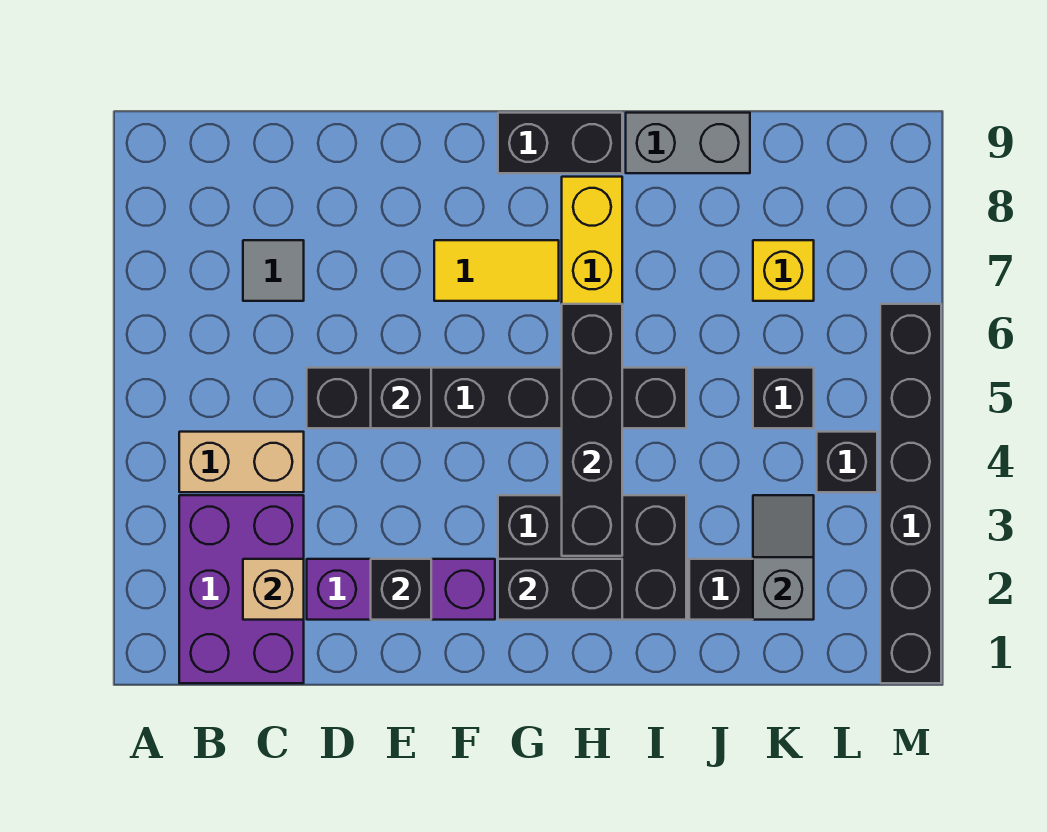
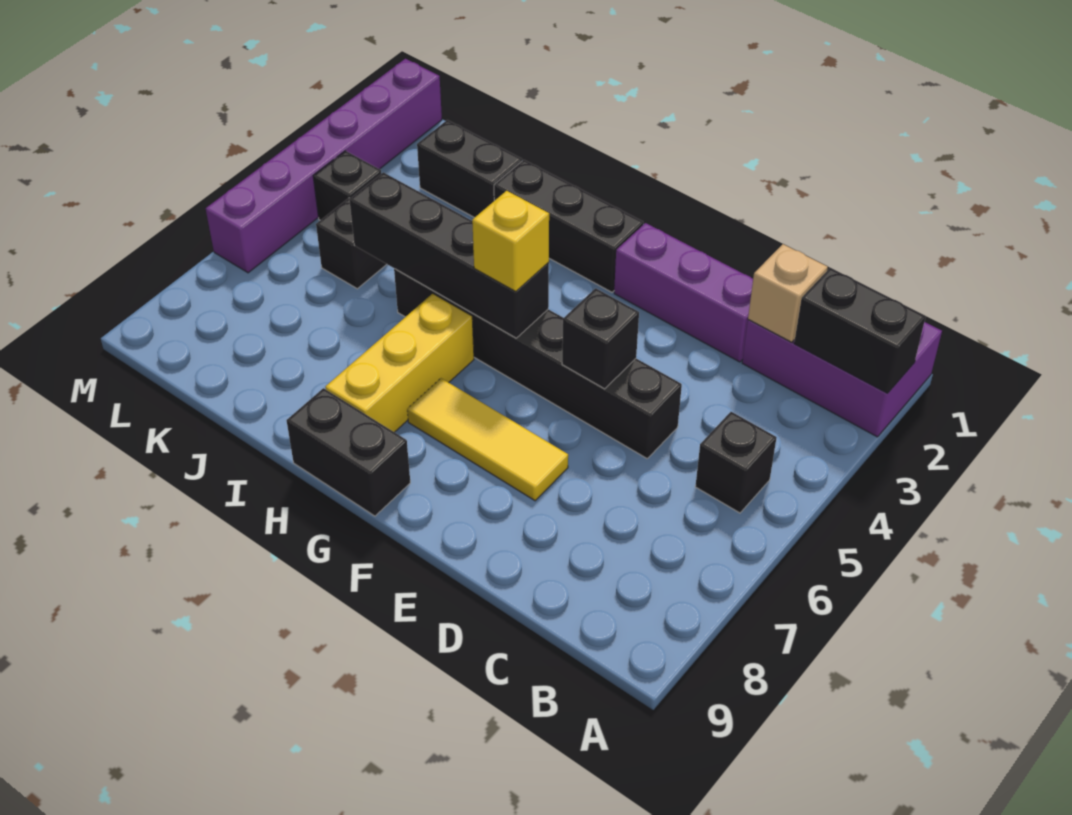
purple brick B1:C3 level 1 -> purple brick A1:C2 level 1
tan brick B4:C4 level 1 -> none
grey tile C7 level 1 -> none
black brick E2 level 2 -> black brick B5 level 1
yellow tile F7:G7 level 1 -> yellow tile E7:G7 level 1
black brick G2:I3 level 1 -> black brick G2:I2 level 1
black brick G2:H2 level 2 -> black brick A2:B2 level 2
black brick H3:H6 level 2 -> black brick G5:J5 level 2
grey brick I9:J9 level 1 -> none
grey slope K2:K3 level 2 top 2 -> none
yellow brick K7 level 1 -> yellow brick G5 level 3
black brick M1:M6 level 1 -> purple brick M1:M6 level 1

